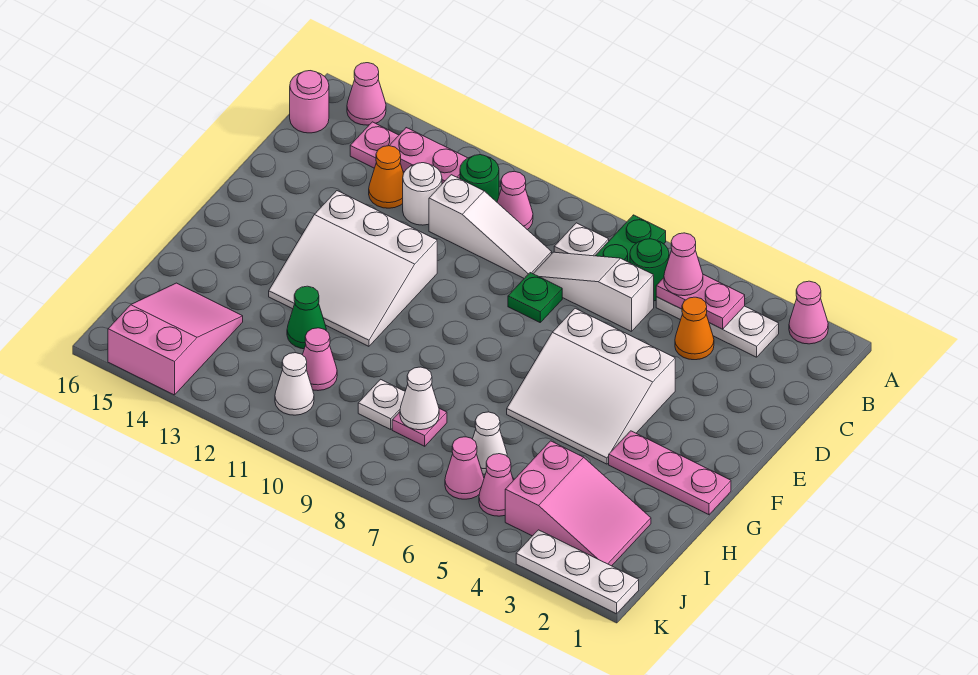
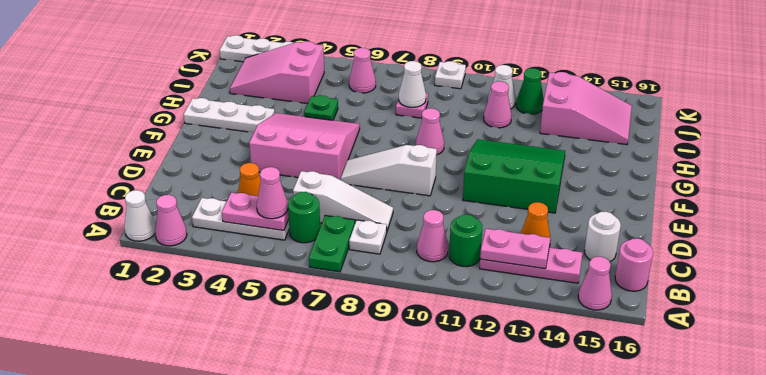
white slope C9:C11 level 1 top 11 -> white slope E7:E9 level 1 top 9
white round brick C12 level 1 -> white round brick C15 level 1
green plate D8 level 1 -> green plate H5 level 1
white slope E4:G6 level 1 top E -> pink slope E4:G6 level 1 top E
white slope E11:G13 level 1 top E -> green slope E11:G13 level 1 top E
pink plate G1:G3 level 1 -> white plate G1:G3 level 1
green cone H12 level 1 -> green cone J12 level 1
white cone I6 level 1 -> white cone A1 level 1
white plate I9 level 1 -> white plate K9 level 1
pink slope I14:K15 level 1 top K -> pink slope I13:J15 level 1 top 13
pink cone J5 level 1 -> pink cone G9 level 1

